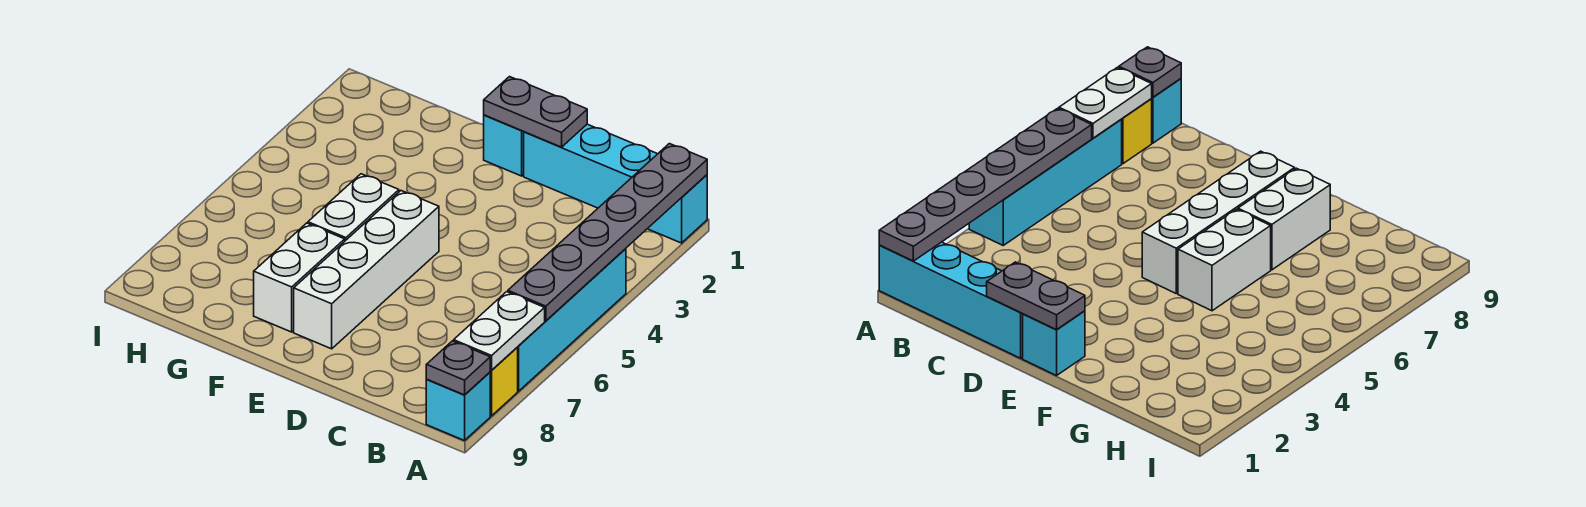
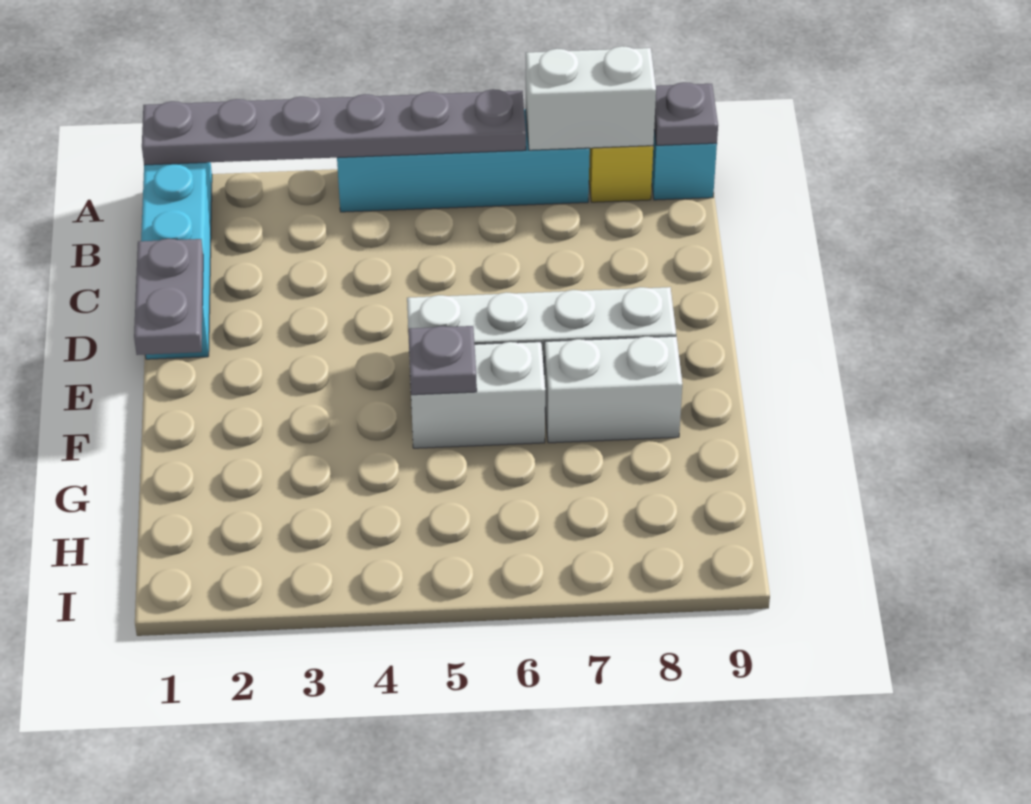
white plate A7:A8 level 2 -> white brick A7:A8 level 2
cyan brick E1 level 1 -> none
none -> grey plate F5 level 2

